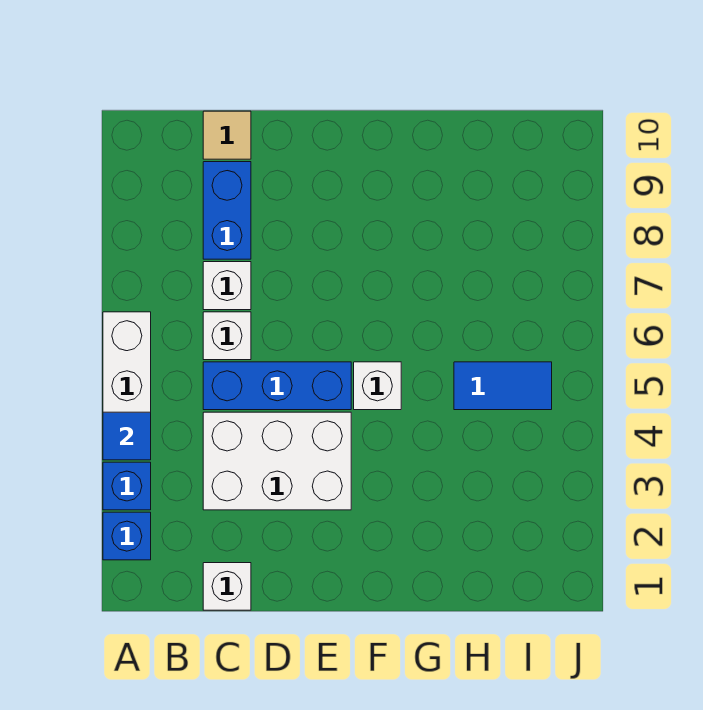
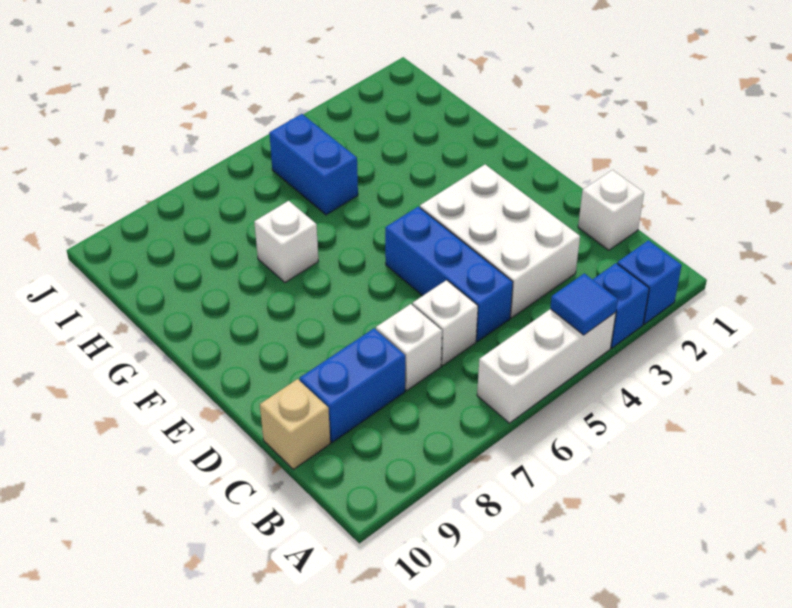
tan tile C10 level 1 -> tan brick C10 level 1
white brick F5 level 1 -> white brick G7 level 1
blue tile H5:I5 level 1 -> blue brick H5:I5 level 1

